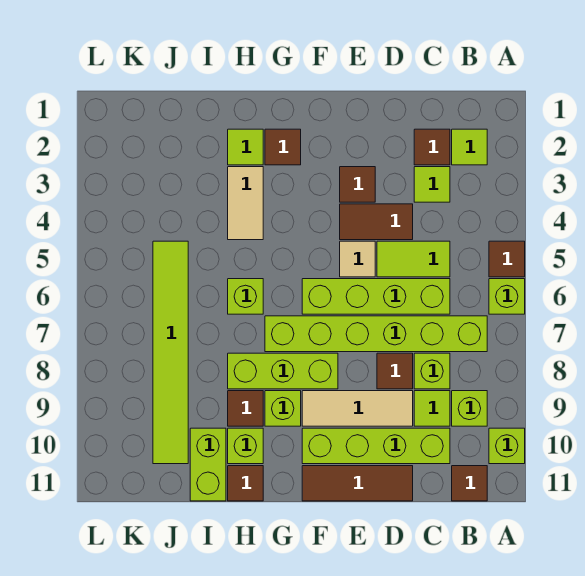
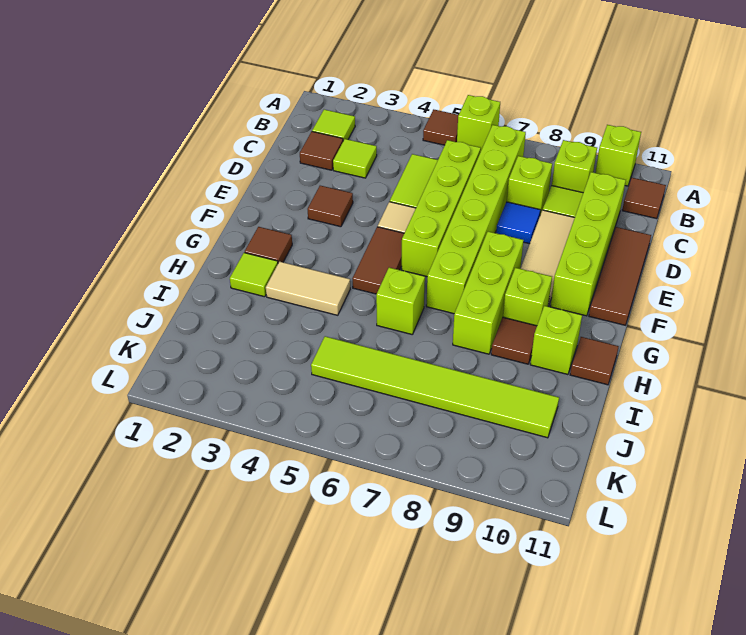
brown tile D4:E4 level 1 -> brown tile F5:G5 level 1
brown tile D8 level 1 -> blue tile D8 level 1
lime brick I10:I11 level 1 -> none

